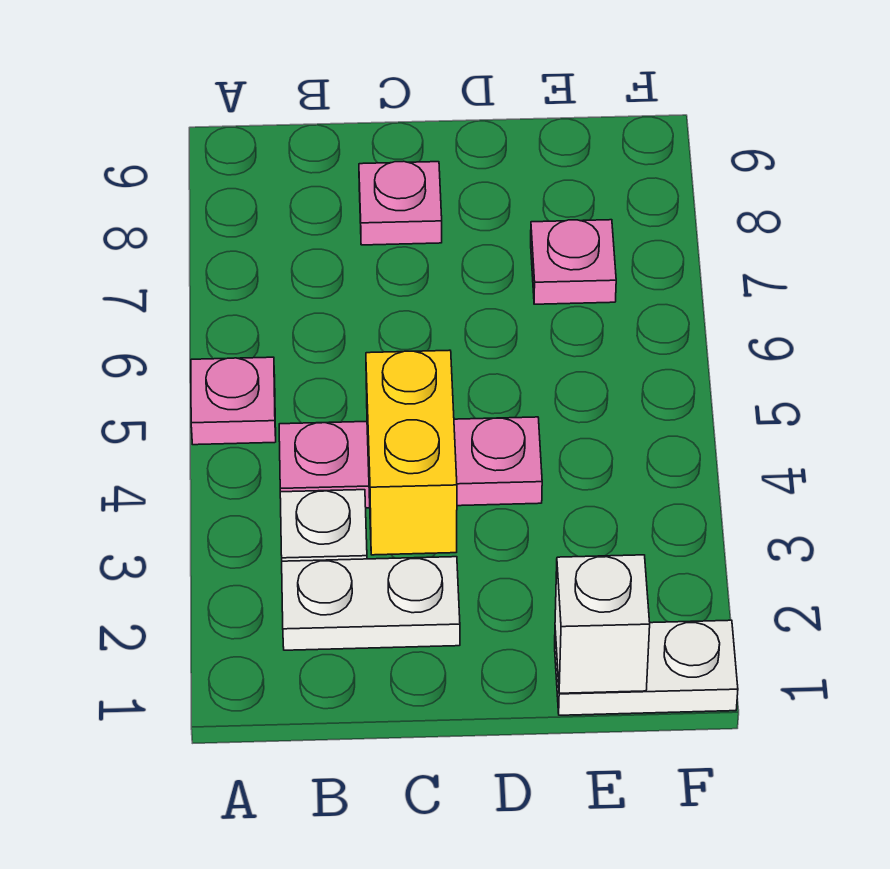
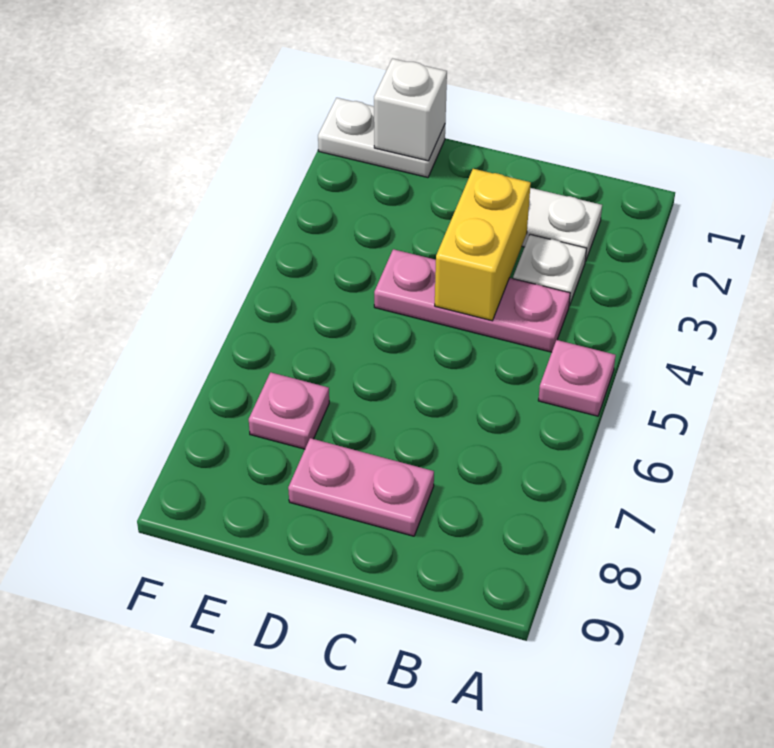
pink plate C8 level 1 -> pink plate C8:D8 level 1

